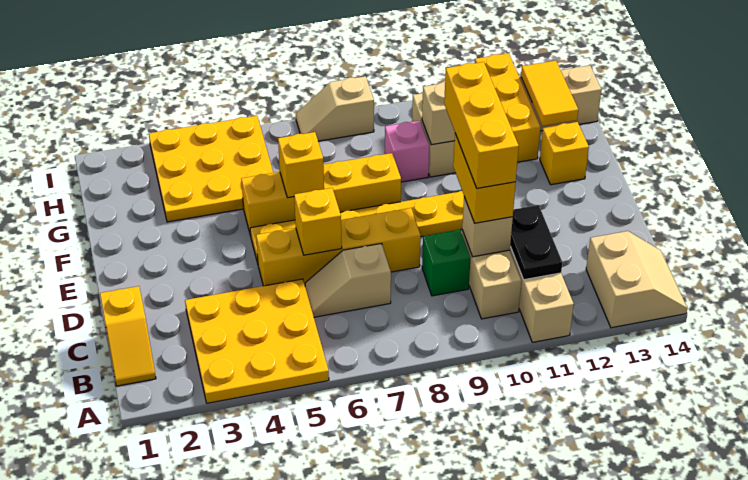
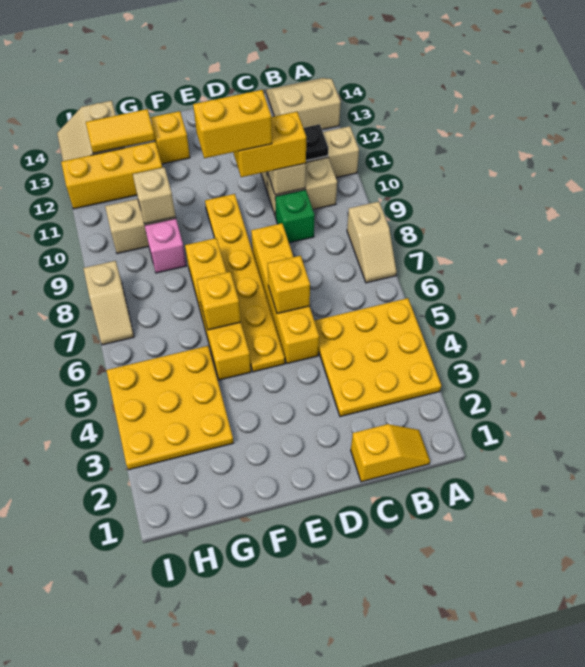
tan slope C6:C7 level 1 top 7 -> tan slope A7:A8 level 1 top 8
yellow brick C10:E10 level 4 -> yellow brick D10:E10 level 4

